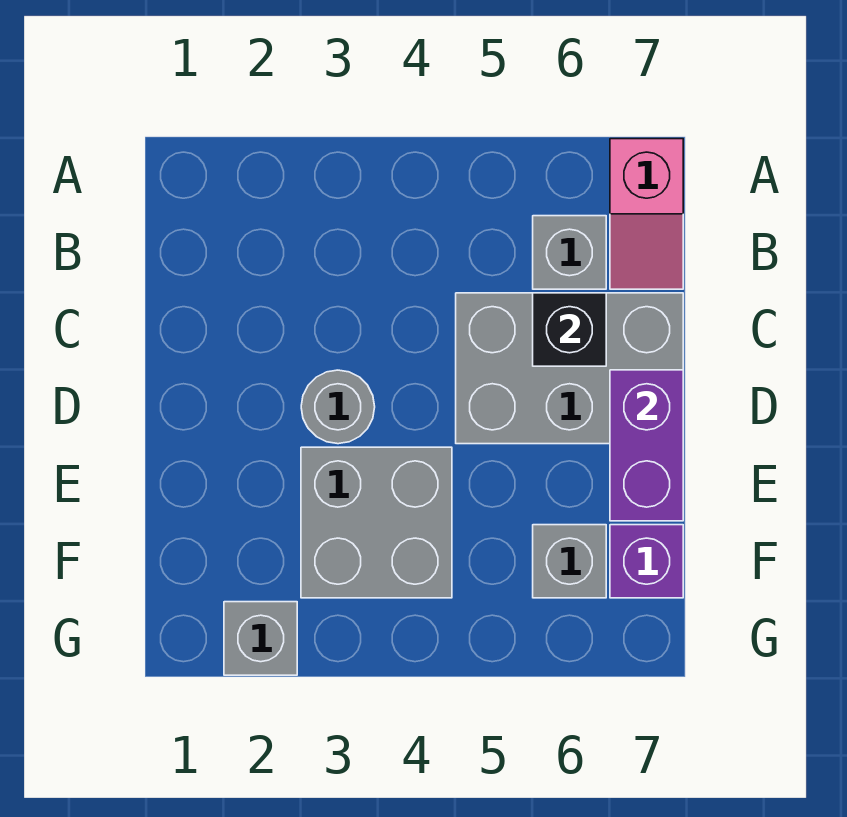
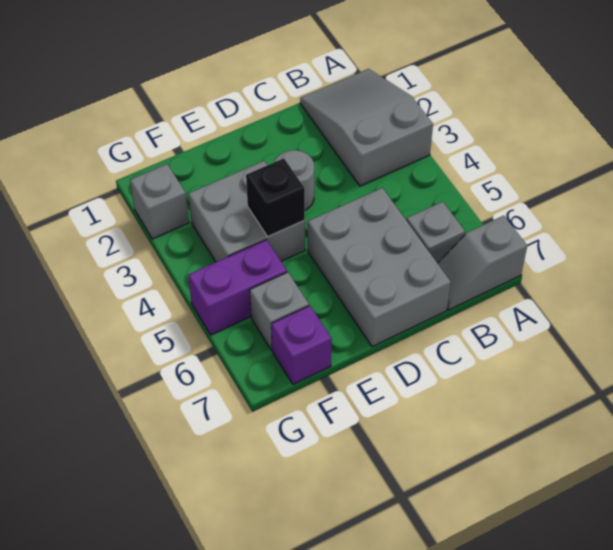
none -> grey slope A1:B3 level 1 top 3
pink slope A7:B7 level 1 top A -> grey slope A7:B7 level 1 top A
black brick C6 level 2 -> black brick E4 level 2
purple brick D7:E7 level 2 -> purple brick F5:G5 level 1

